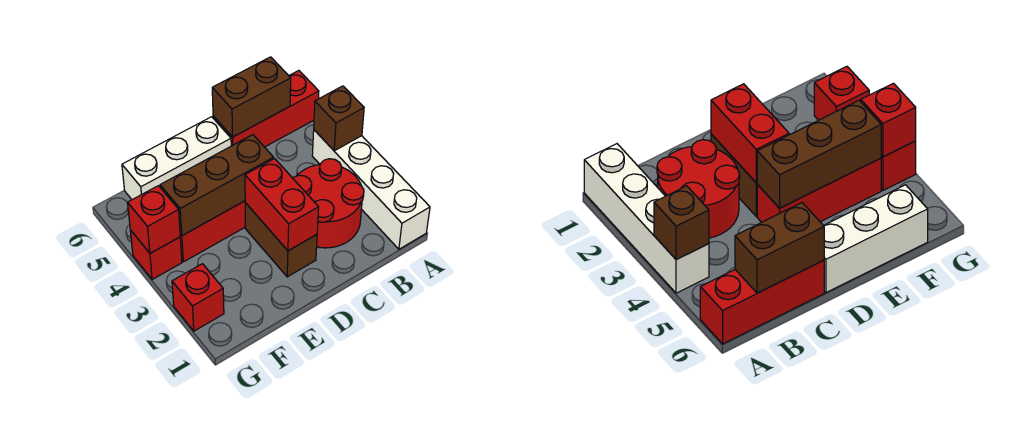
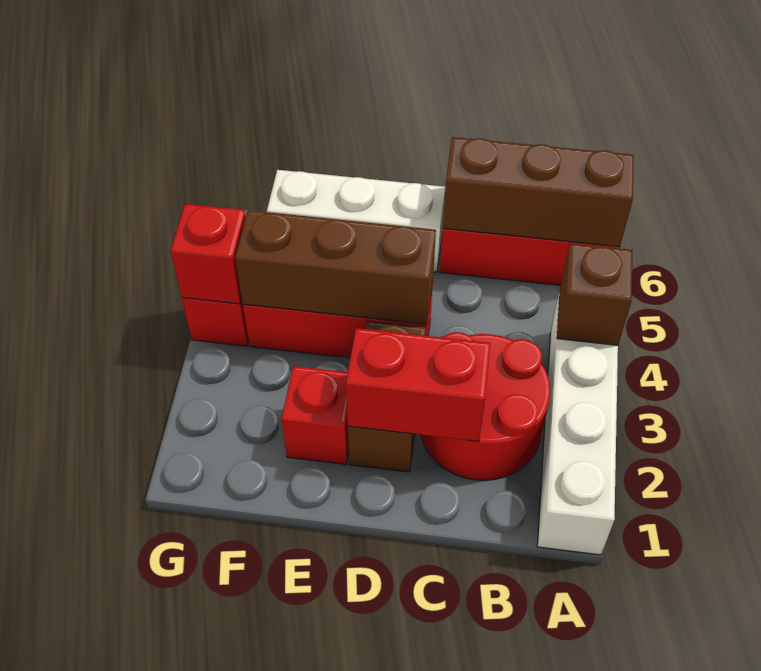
brown brick B6:C6 level 2 -> brown brick A6:C6 level 2
red brick D2:D3 level 2 -> red brick C2:D2 level 2
red brick G2 level 1 -> red brick E2 level 1

